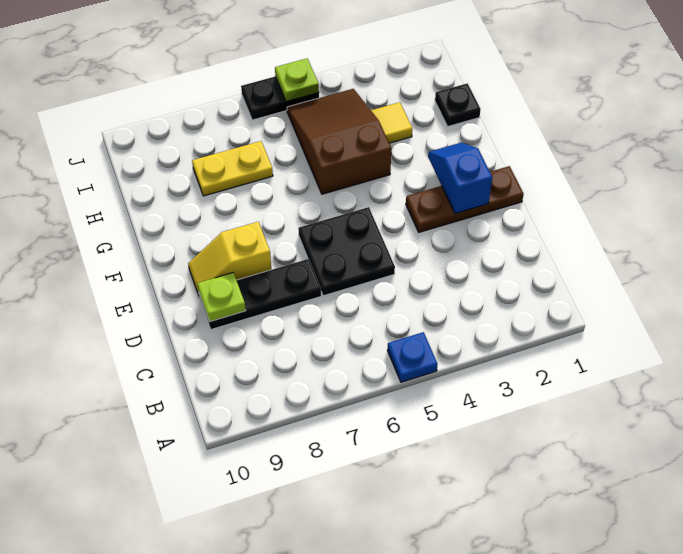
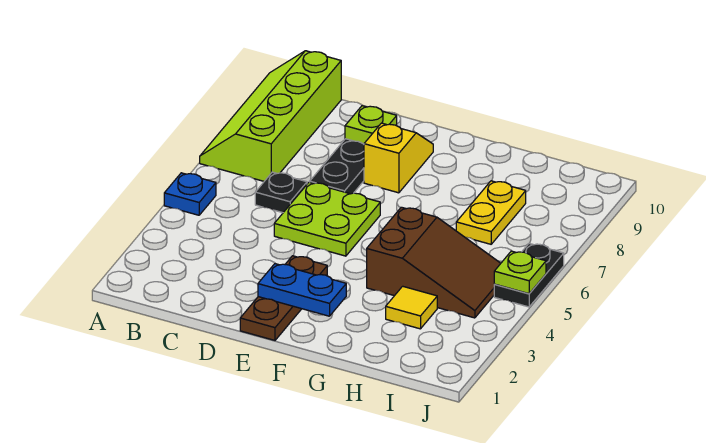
none -> lime slope A7:B10 level 1 top B
black plate D5:E6 level 1 -> lime plate D5:E6 level 1
blue slope E2:F2 level 2 top E -> blue plate E2:F2 level 2
black plate H1 level 1 -> black plate C6 level 1

